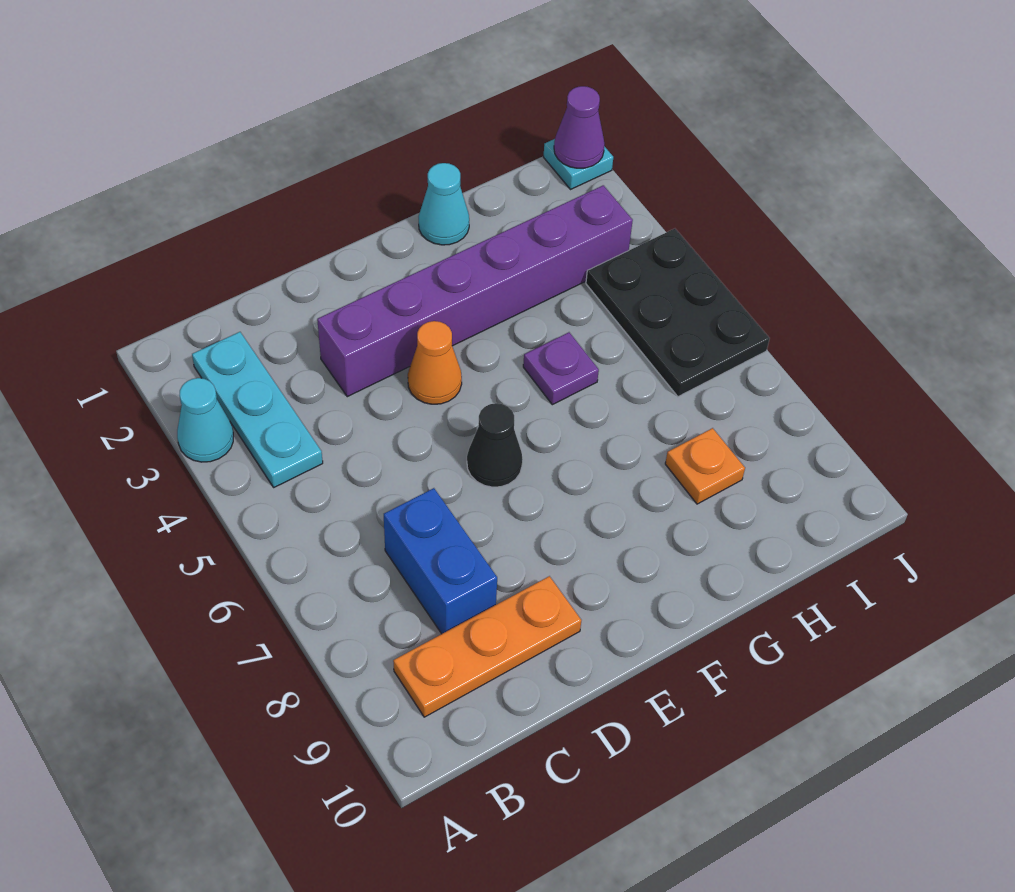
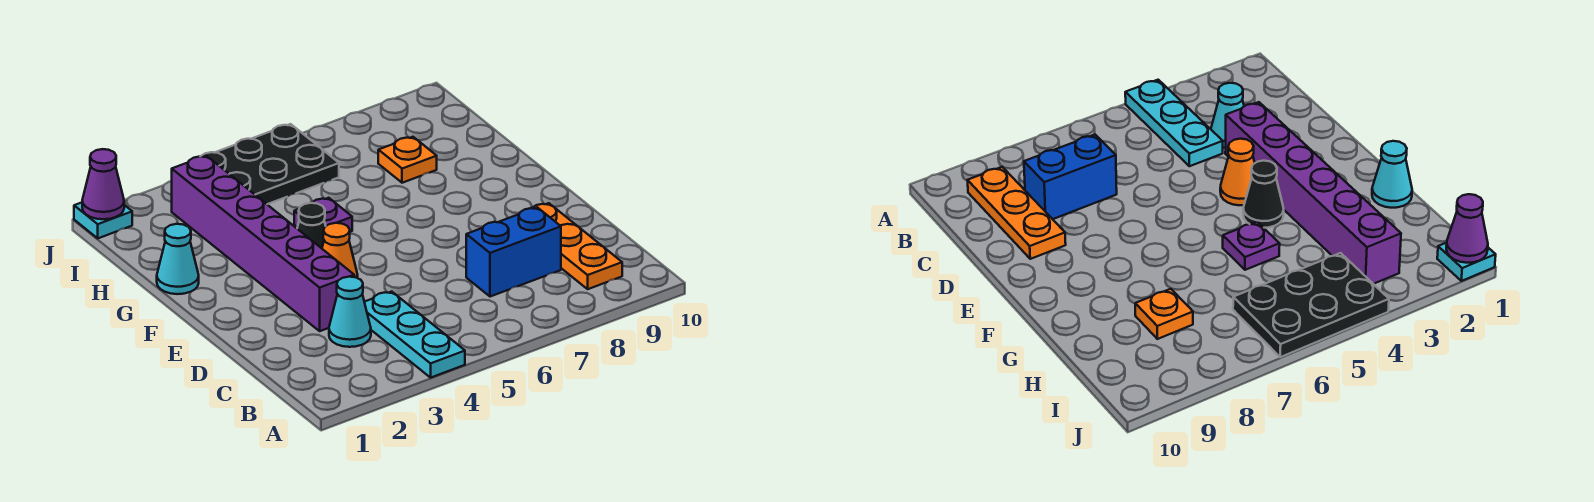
cyan cone A3 level 1 -> cyan cone C3 level 1
cyan plate B2:B4 level 1 -> cyan plate A4:C4 level 1
black cone E6 level 1 -> black cone F4 level 1

